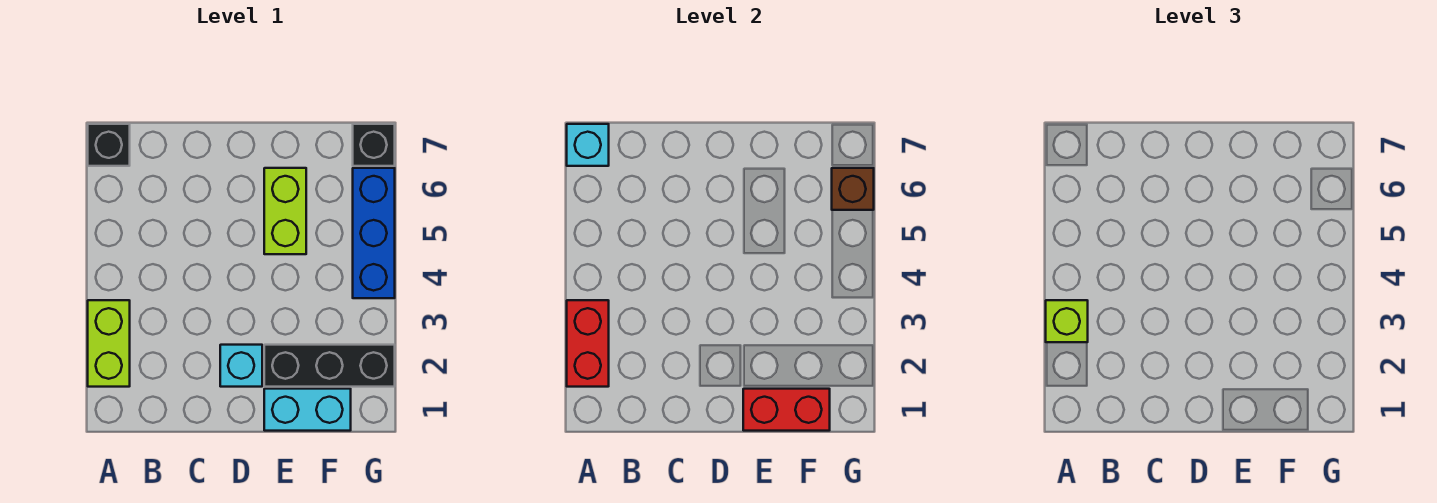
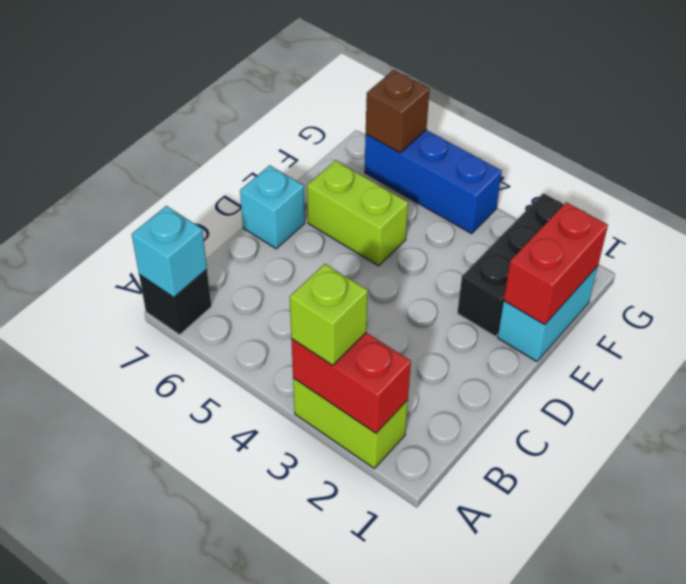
cyan brick D2 level 1 -> cyan brick D7 level 1
black brick G7 level 1 -> none

